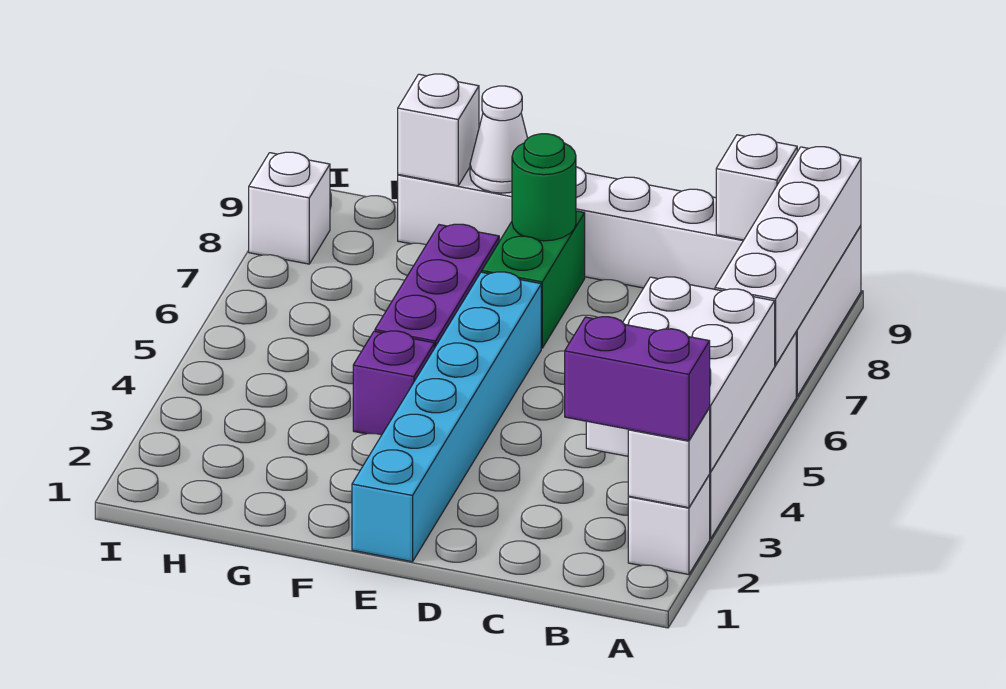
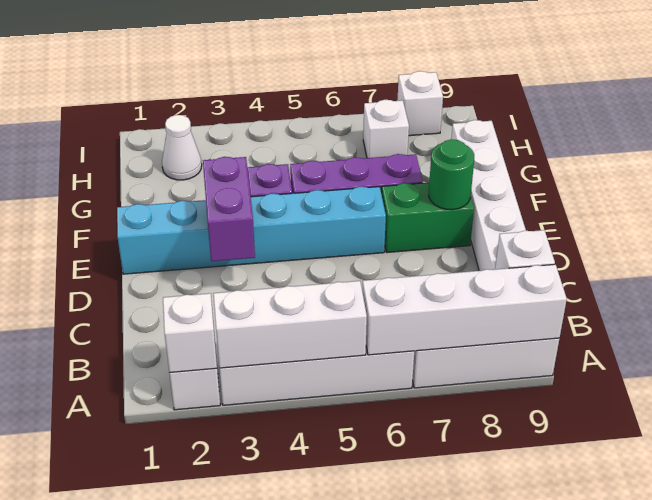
purple brick A2:B2 level 3 -> purple brick D3:E3 level 2
white brick A3:B5 level 2 -> white brick A3:A5 level 2
white cone F9 level 2 -> white cone H2 level 1
white brick G9 level 2 -> white brick H7 level 1

